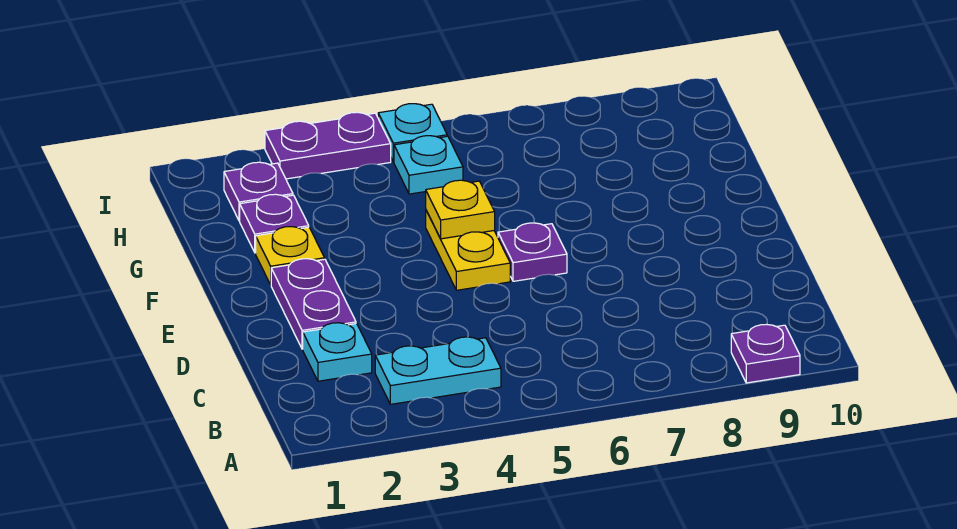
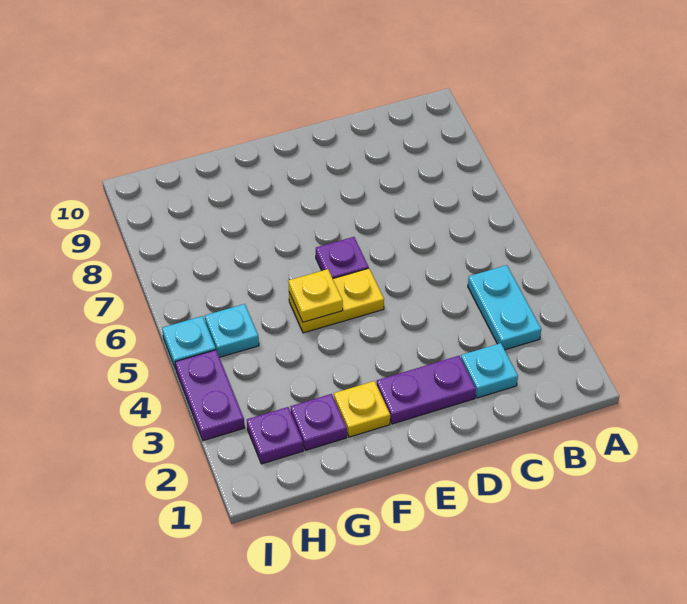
purple plate A9 level 1 -> none

